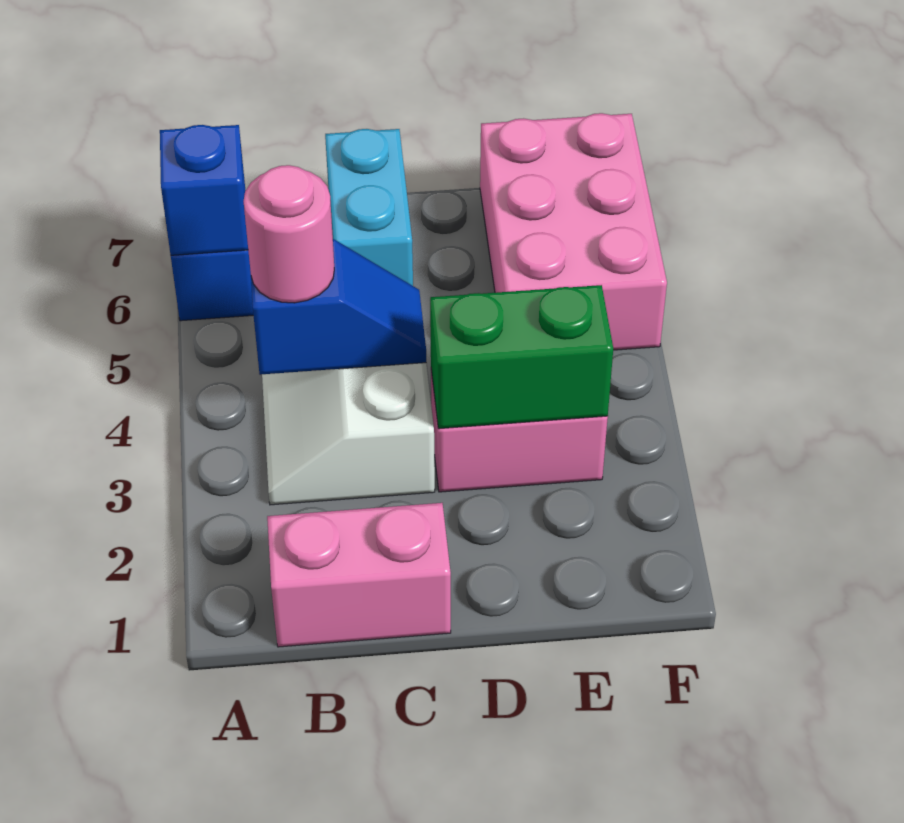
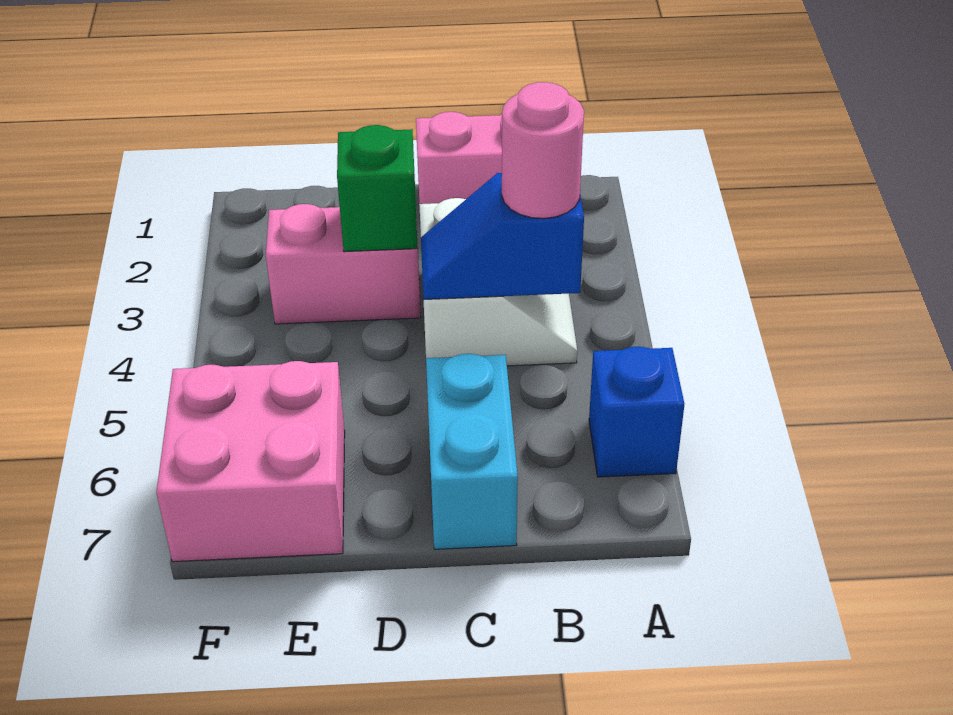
blue brick A6 level 2 -> none
green brick D3:E3 level 2 -> green brick D3 level 2
pink brick E5:F7 level 1 -> pink brick E6:F7 level 1

